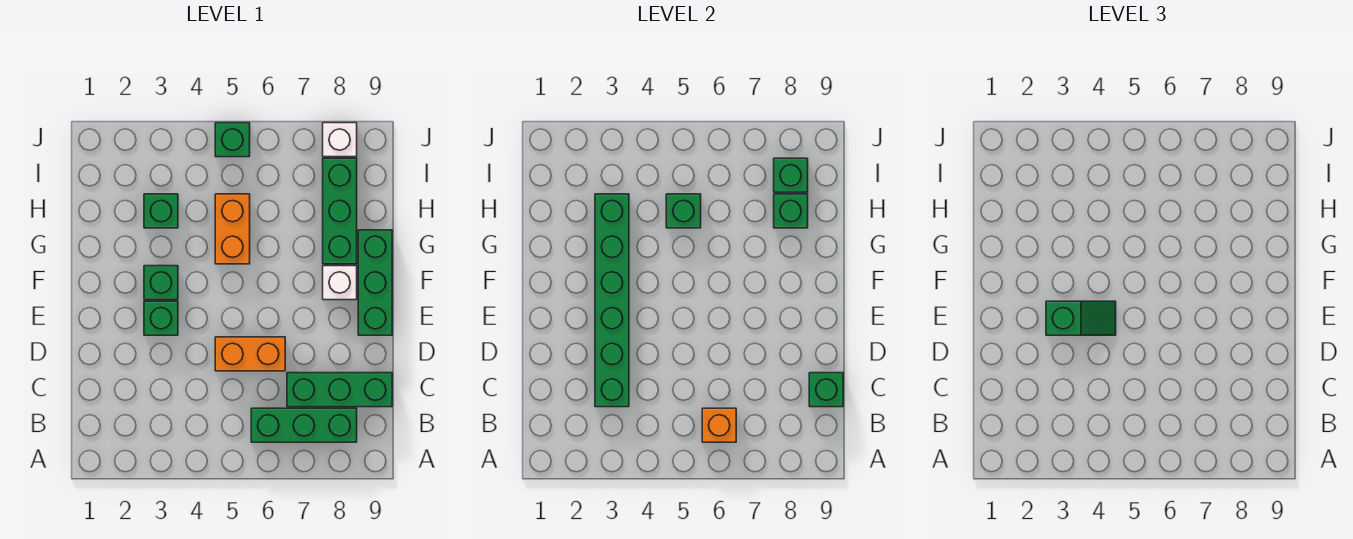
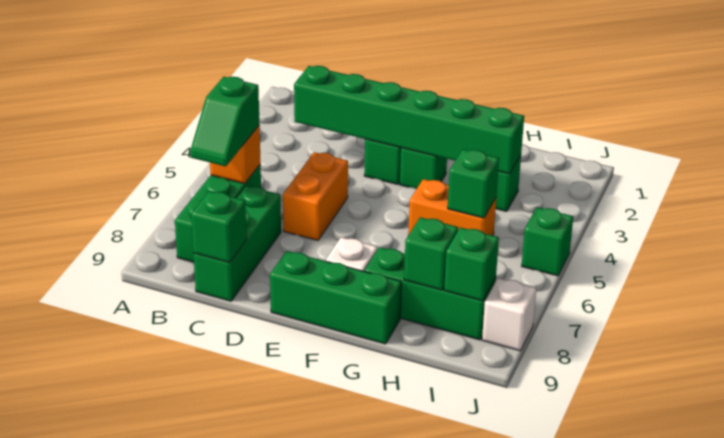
green slope E3:E4 level 3 top 3 -> green slope B6:B7 level 3 top 6

